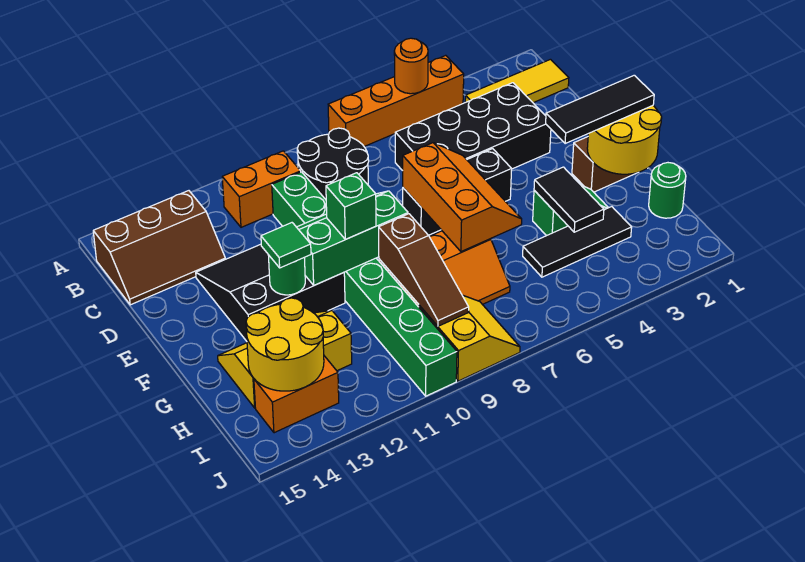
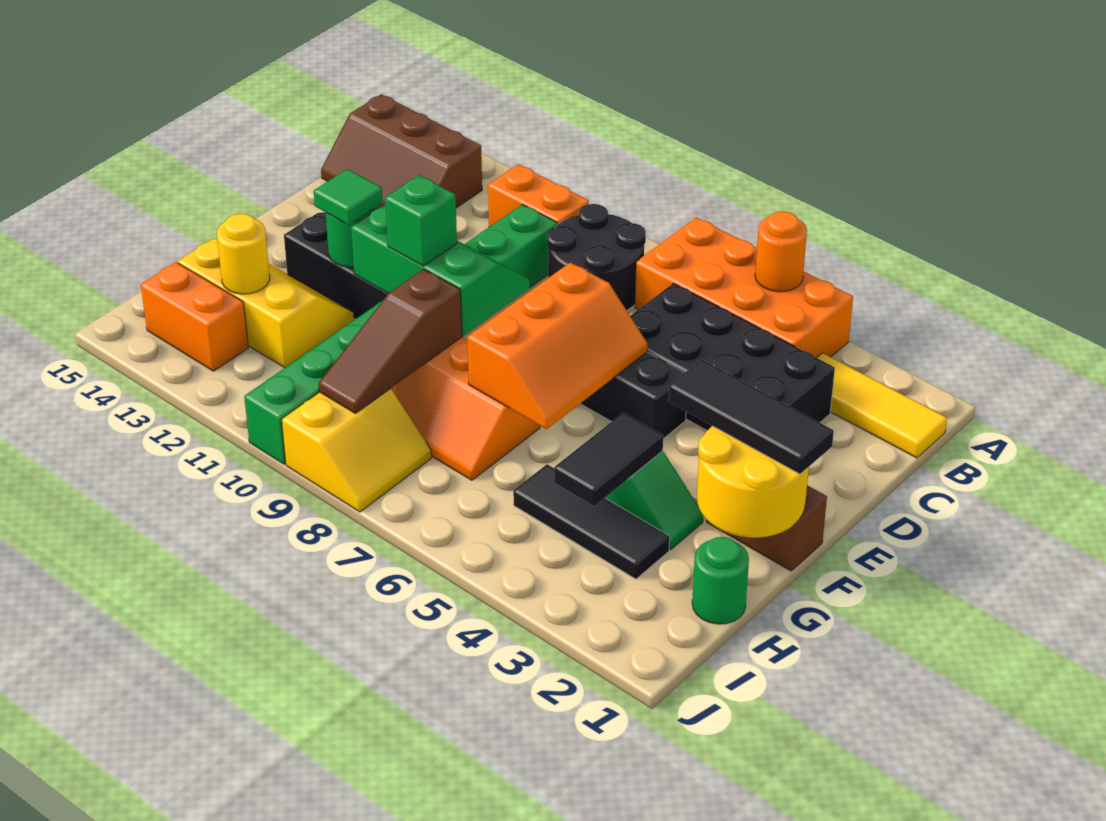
orange brick A4:A7 level 1 -> orange brick A4:B7 level 1
yellow round brick H13:I14 level 2 -> yellow round brick H13 level 2

